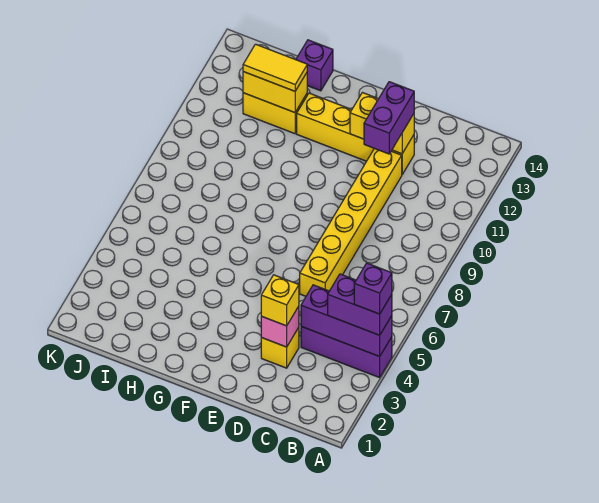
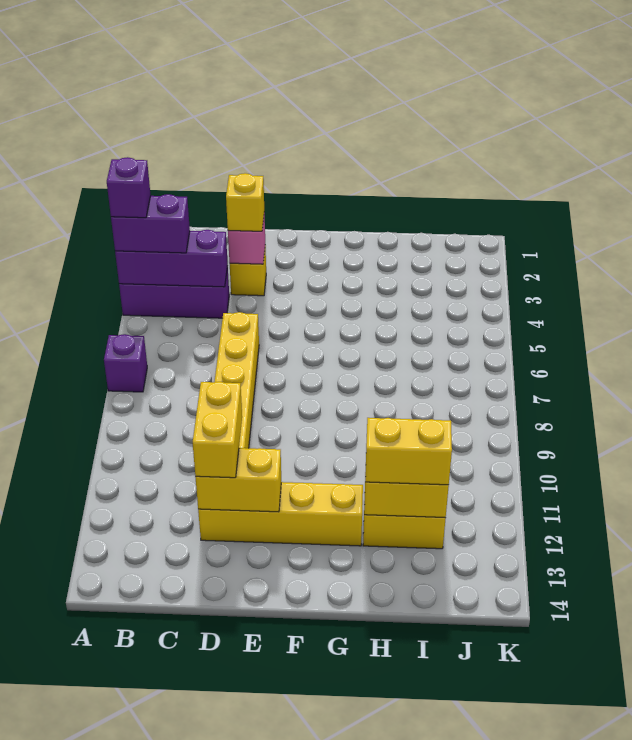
purple brick D11:D12 level 3 -> yellow brick D11:D12 level 3
yellow tile H12:I12 level 3 -> yellow brick H12:I12 level 3
purple brick H14 level 1 -> purple brick A7 level 1

